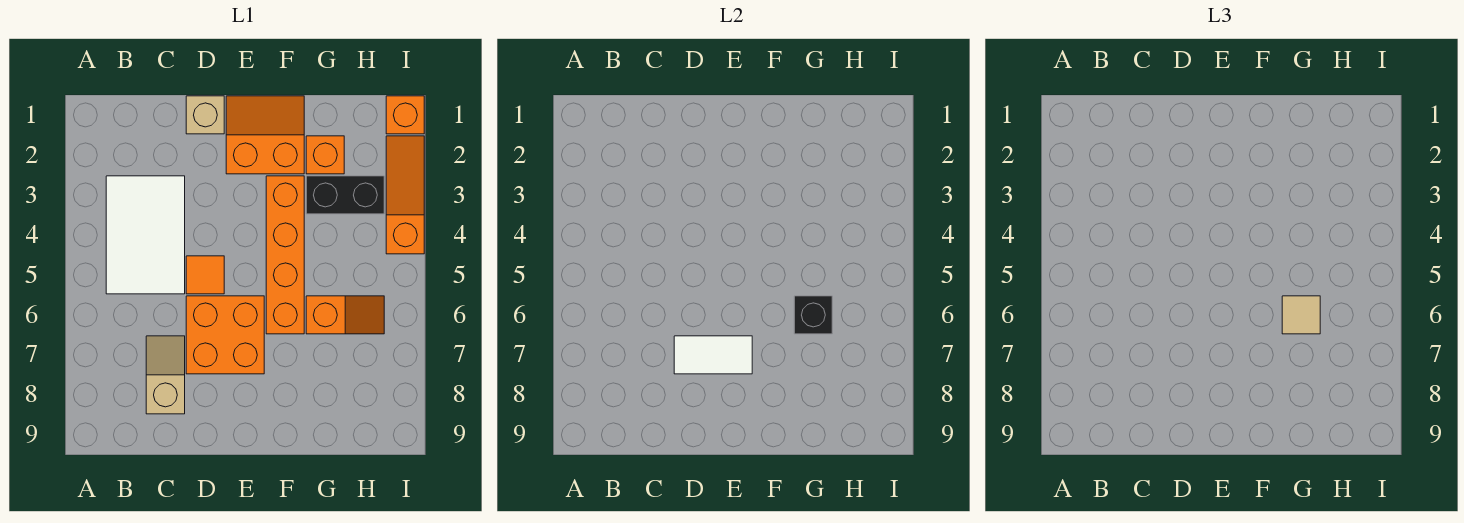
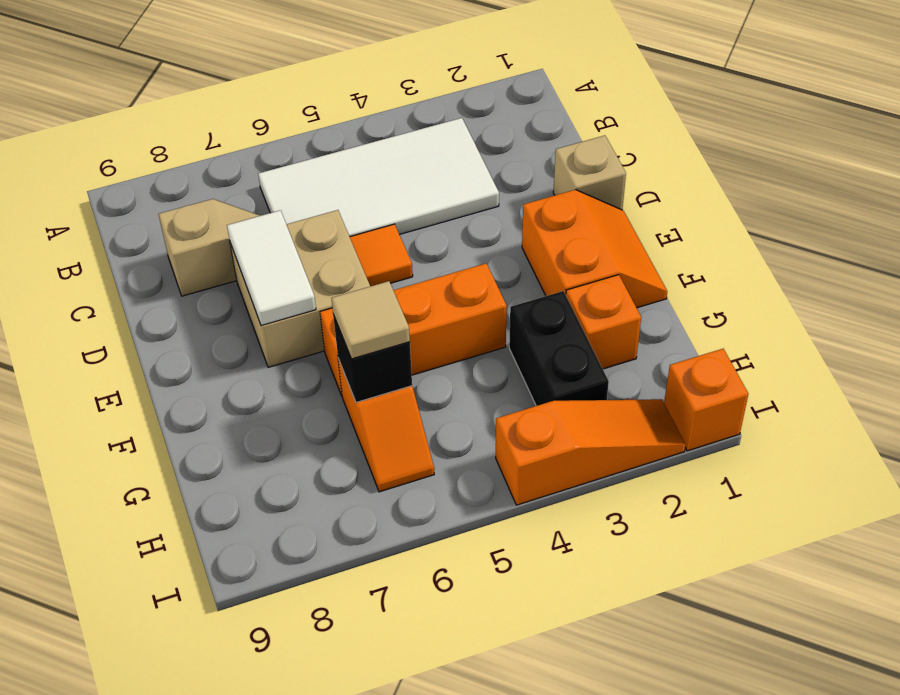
white tile B3:C5 level 1 -> white tile B3:C6 level 1
orange brick D6:E7 level 1 -> tan brick D6:E7 level 1
orange brick F3:F6 level 1 -> orange brick F4:F6 level 1

